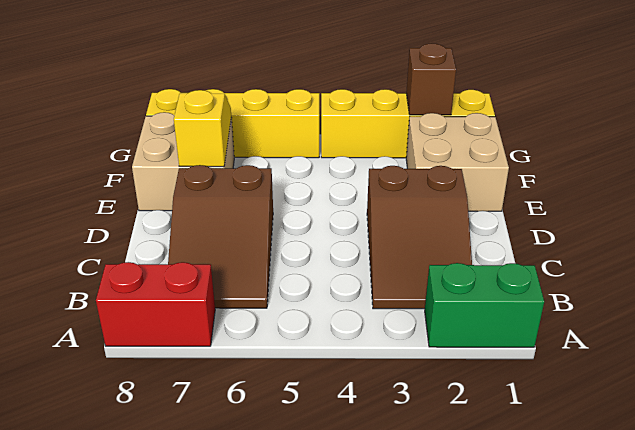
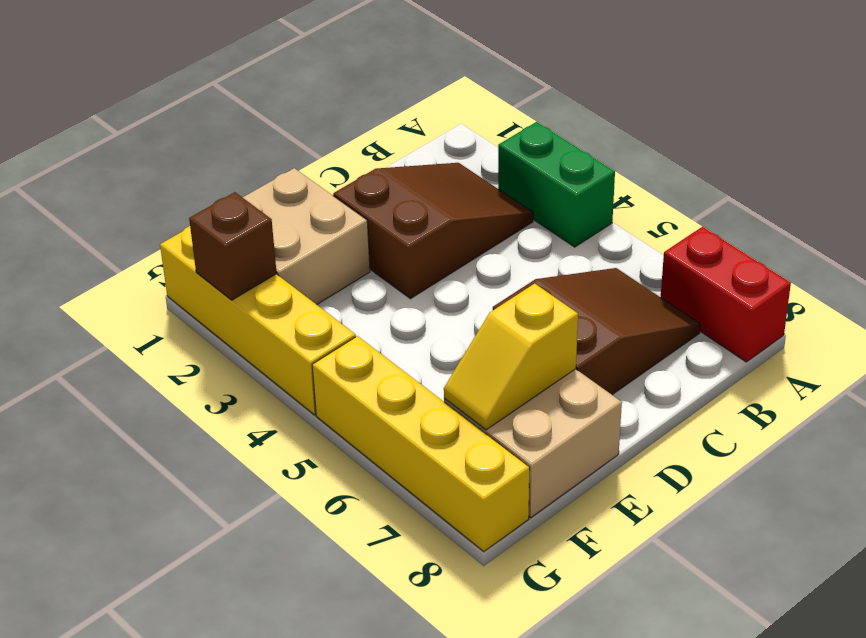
green brick A1:A2 level 1 -> green brick A3:A4 level 1

